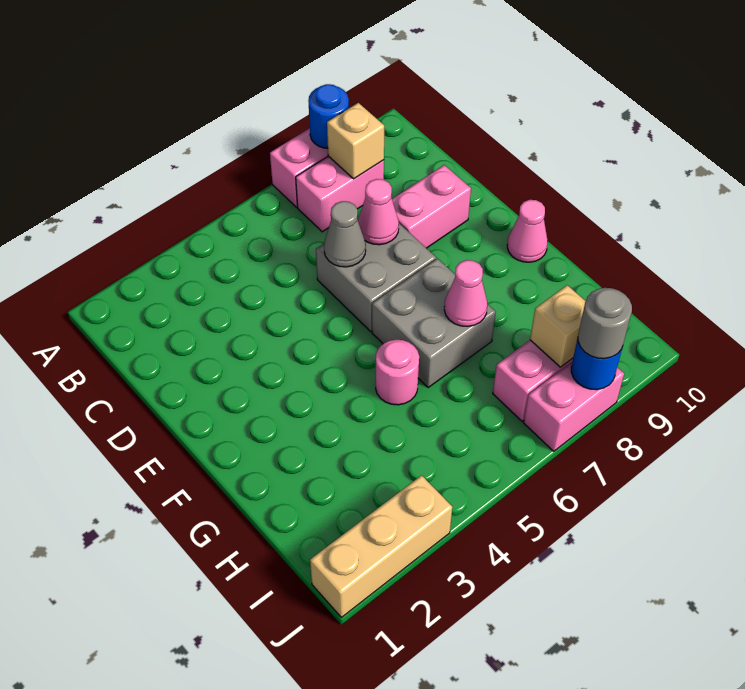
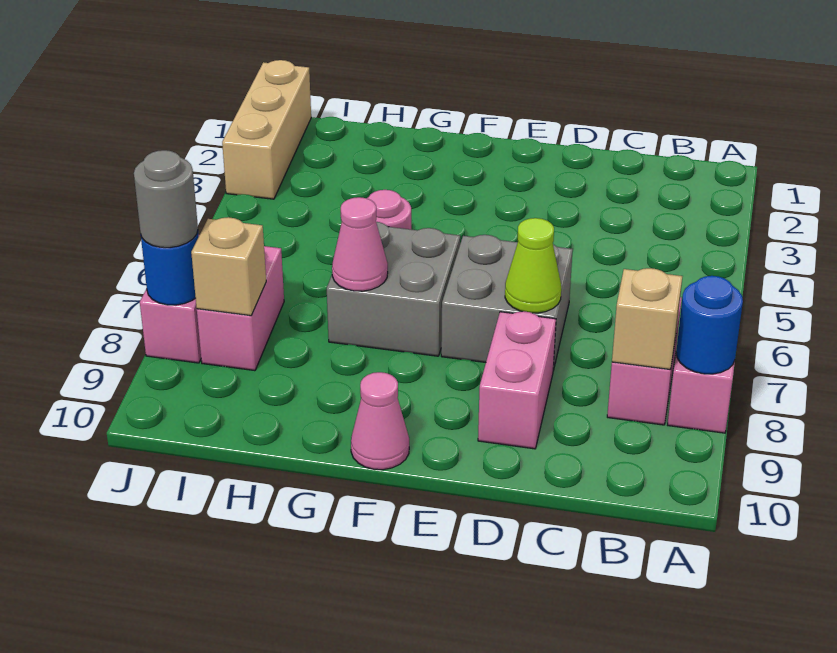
grey cone D6 level 2 -> none
pink cone D7 level 2 -> lime cone D7 level 2

